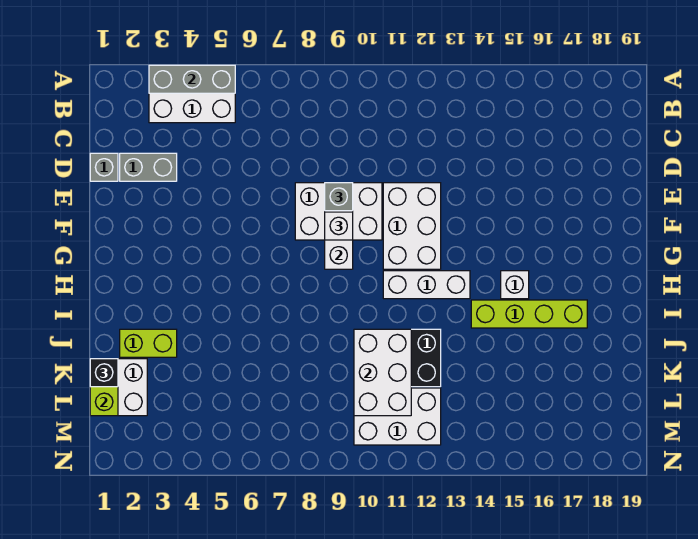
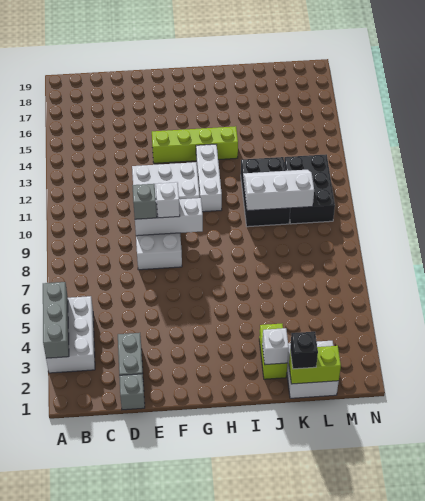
white brick H15 level 1 -> white brick J2 level 2
lime brick I14:I17 level 1 -> lime brick F14:I14 level 1
white brick J10:L11 level 2 -> white slope J10:L11 level 2 top 10
white brick L10:M12 level 1 -> black brick L10:M12 level 1

